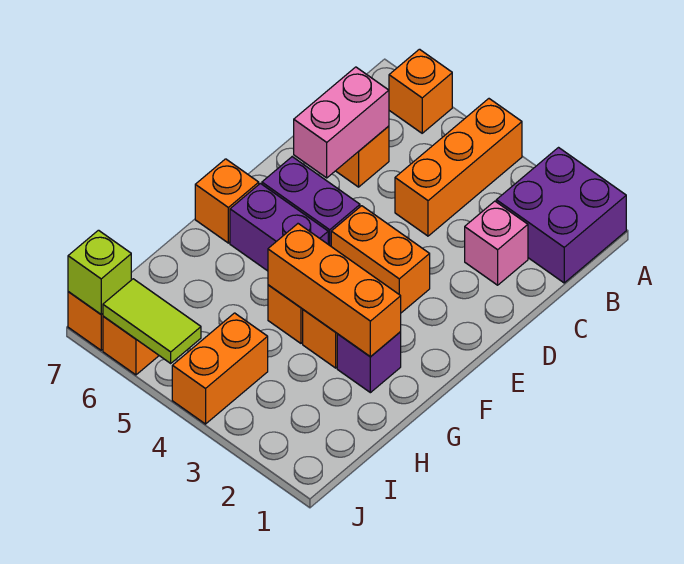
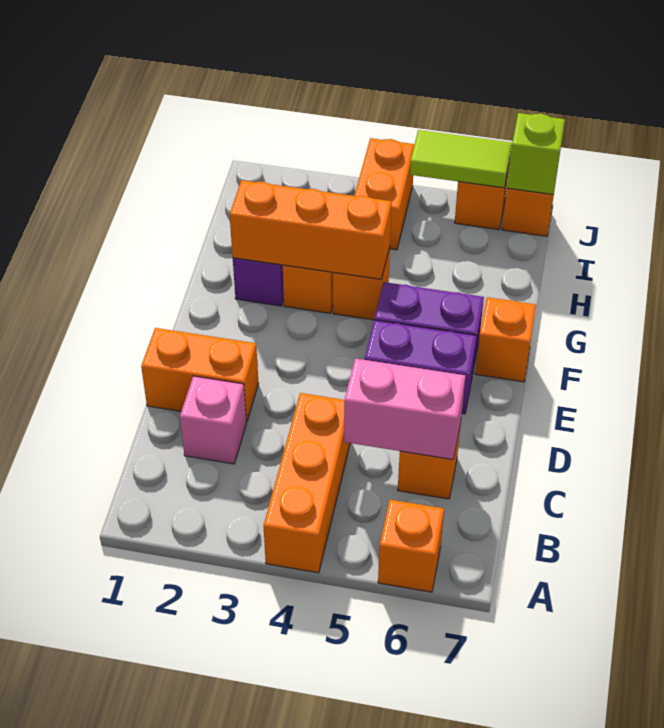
purple brick A1:B2 level 1 -> none
pink brick C6:D6 level 2 -> pink brick C5:C6 level 2
orange brick E3:E4 level 1 -> orange brick D1:D2 level 1

